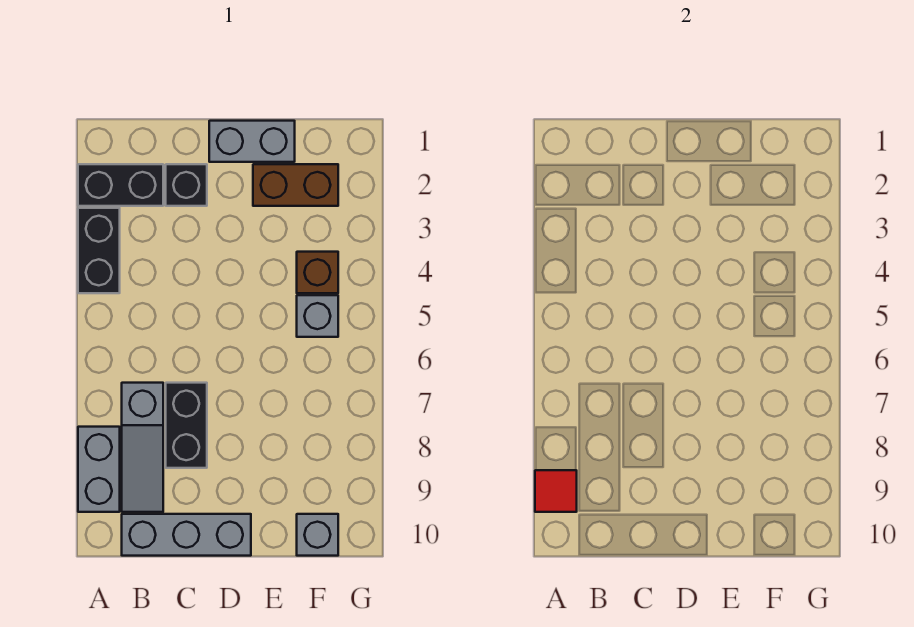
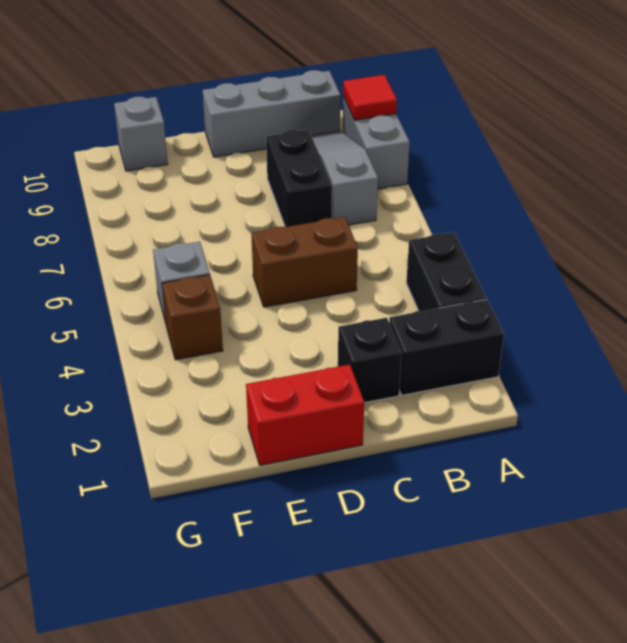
grey brick D1:E1 level 1 -> red brick D1:E1 level 1
brown brick E2:F2 level 1 -> brown brick C5:D5 level 1

